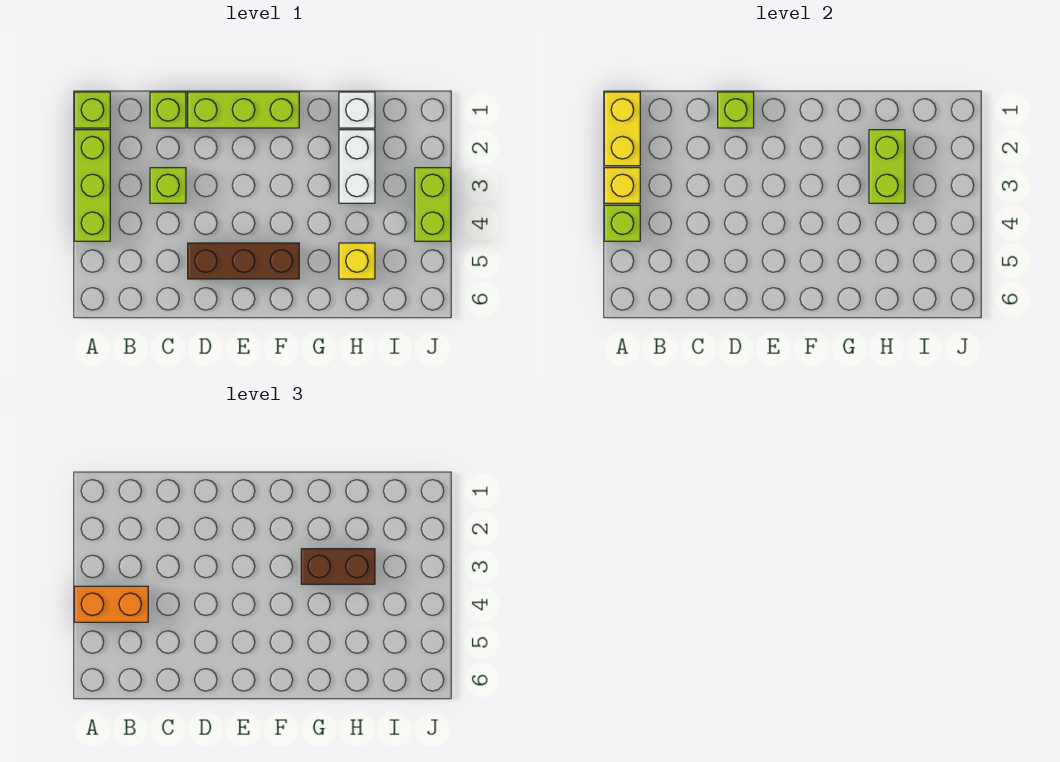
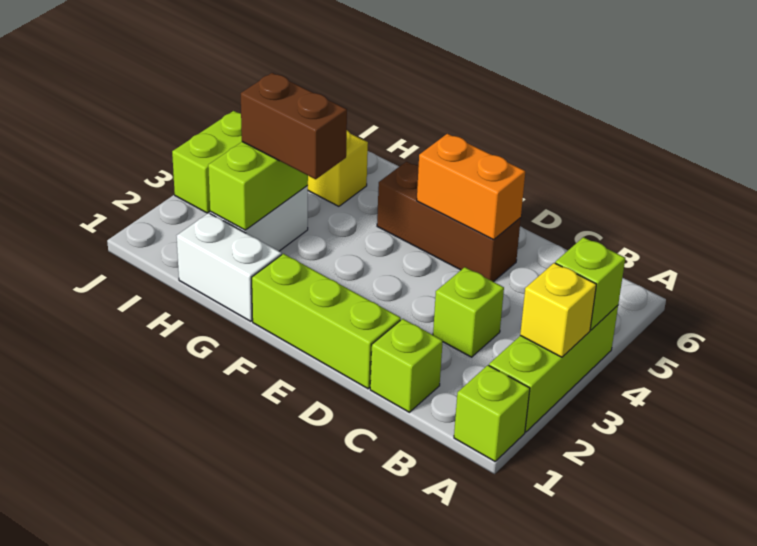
yellow brick A1:A2 level 2 -> none
orange brick A4:B4 level 3 -> orange brick D5:E5 level 2
lime brick D1 level 2 -> none
white brick H1 level 1 -> white brick G1:H1 level 1

